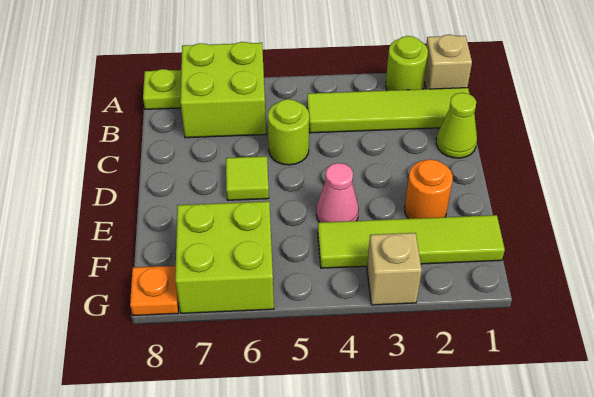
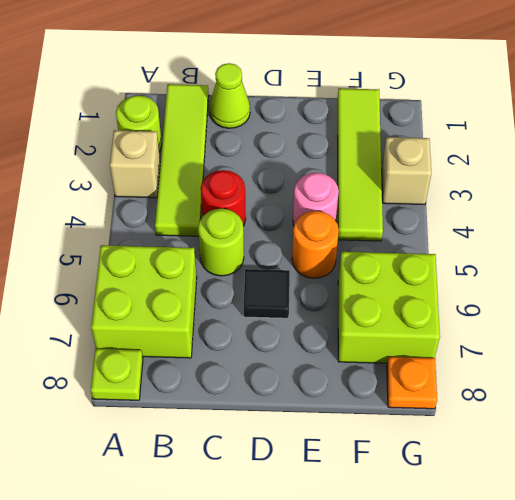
tan brick A1 level 1 -> tan brick A3 level 1
none -> red round brick C4 level 1
lime tile D6 level 1 -> black tile D6 level 1
orange round brick E2 level 1 -> orange round brick E5 level 1
pink cone E4 level 1 -> pink round brick E4 level 1

